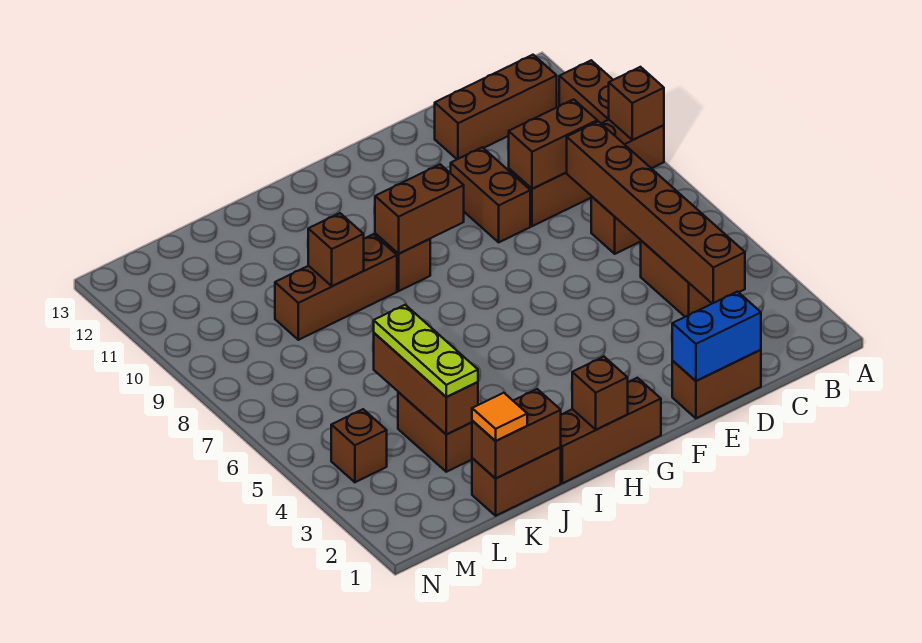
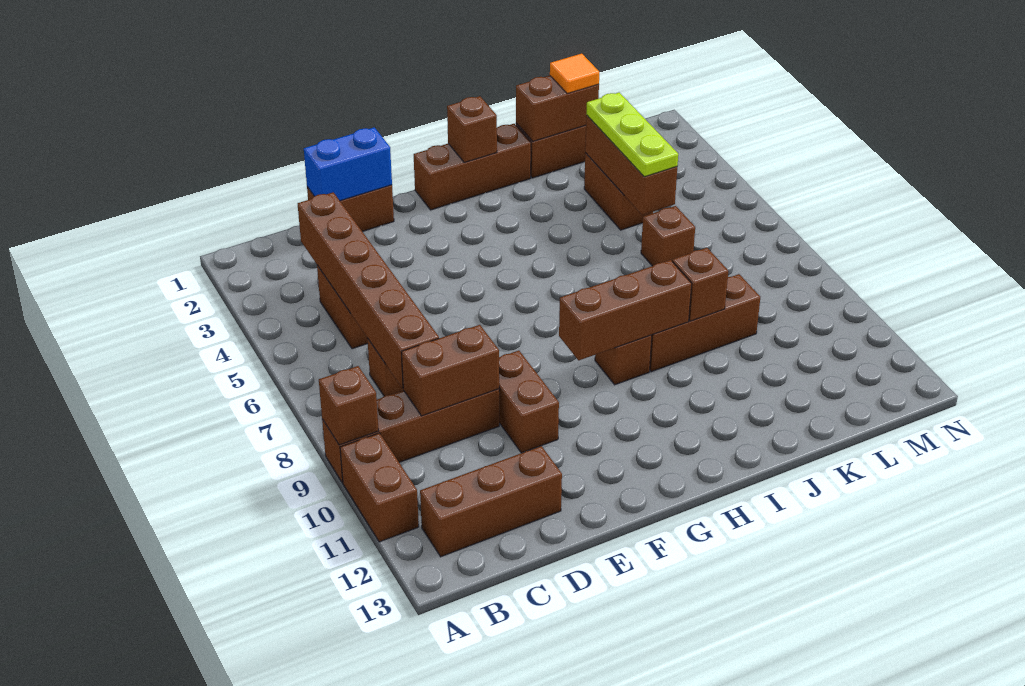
brown brick G9:H9 level 2 -> brown brick G9:I9 level 2
brown brick M4 level 1 -> brown brick K6 level 1

